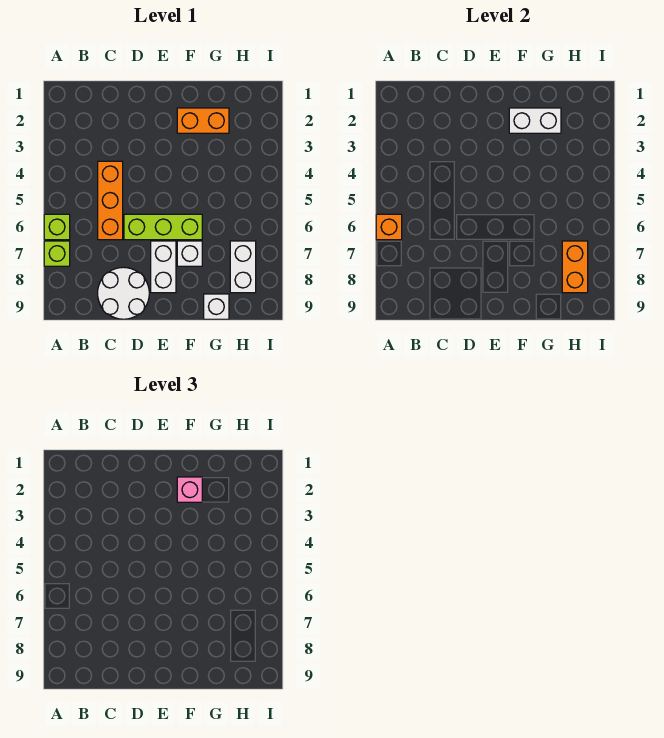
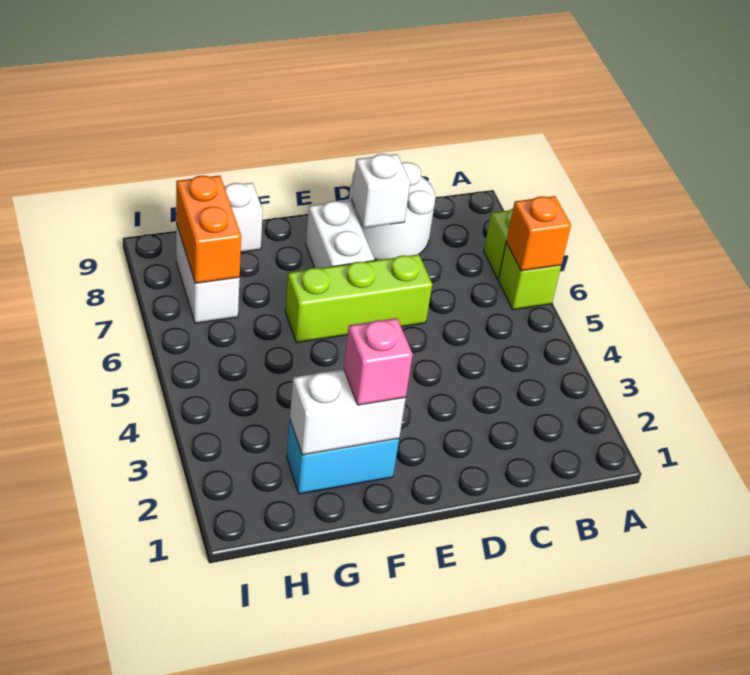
orange brick C4:C6 level 1 -> none
orange brick F2:G2 level 1 -> cyan brick F2:G2 level 1
white brick F7 level 1 -> white brick D8 level 2

